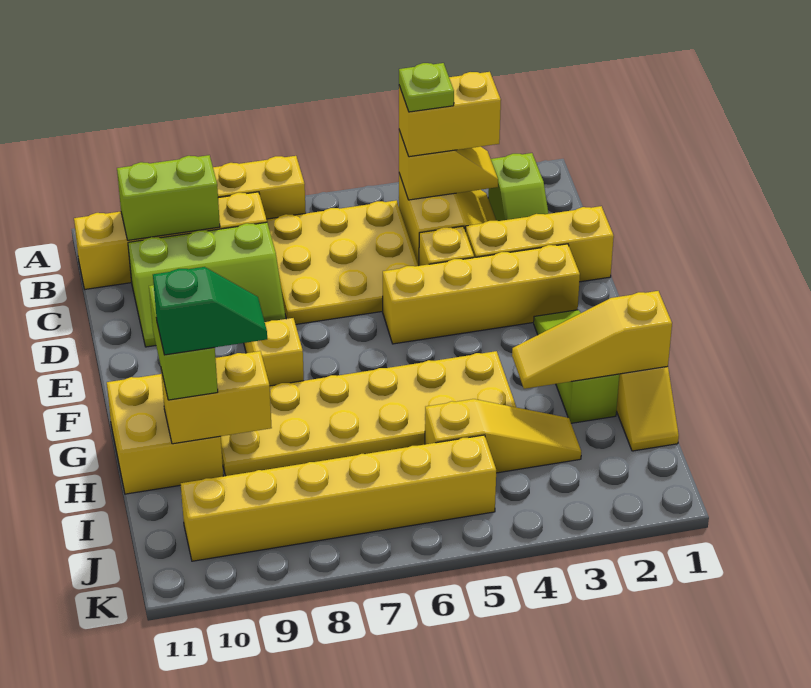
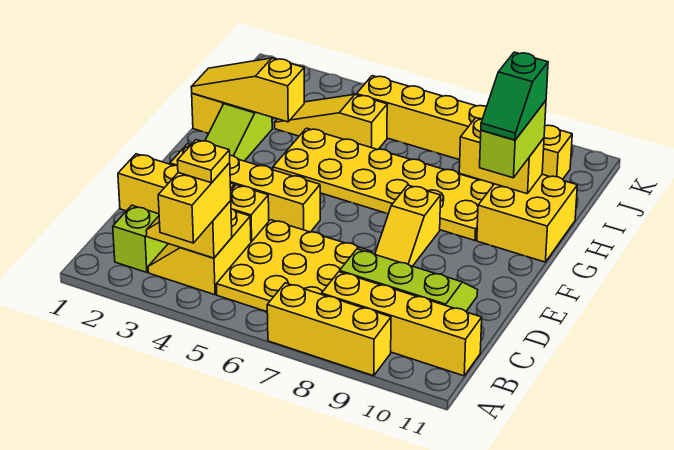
yellow brick B3:B4 level 3 -> yellow brick A4:B4 level 3
lime plate B4 level 4 -> yellow plate B4 level 4
lime brick B9:B10 level 2 -> none
yellow slope H1:H3 level 2 top 1 -> yellow slope H1:H3 level 2 top 3
green slope H9:H10 level 4 top 10 -> green slope G10:H10 level 4 top H

